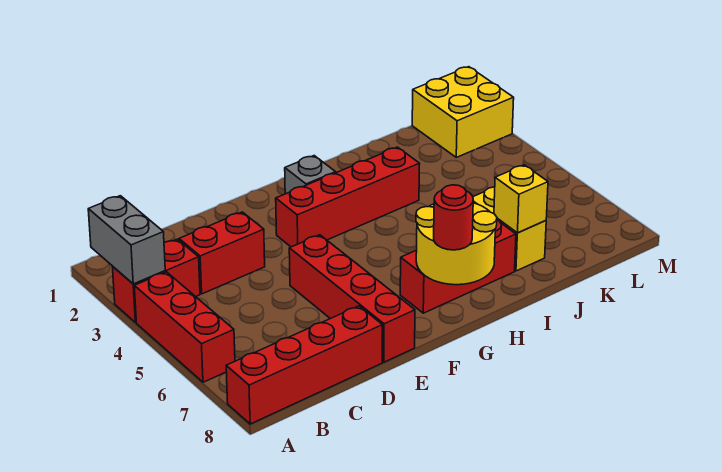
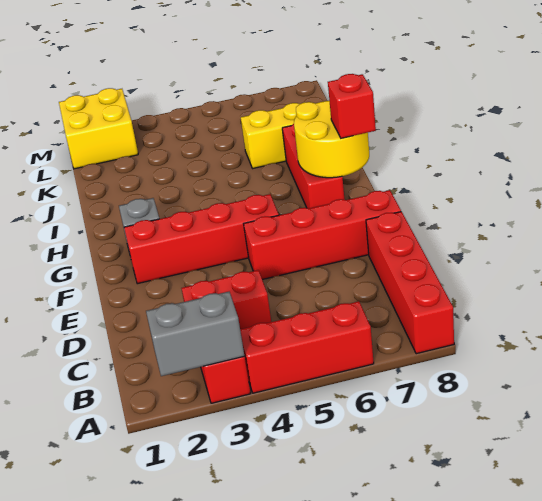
red brick C3:D3 level 1 -> red brick C3:C4 level 1
red brick F3:I3 level 1 -> red brick F2:F5 level 1
red round brick G8 level 3 -> red brick G8 level 3
yellow brick J7 level 2 -> none

